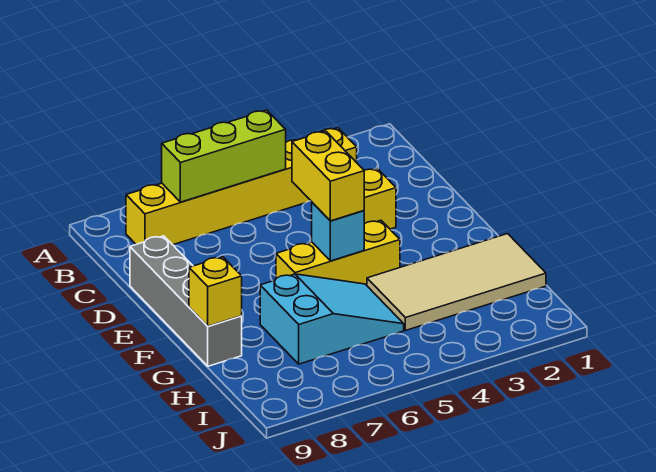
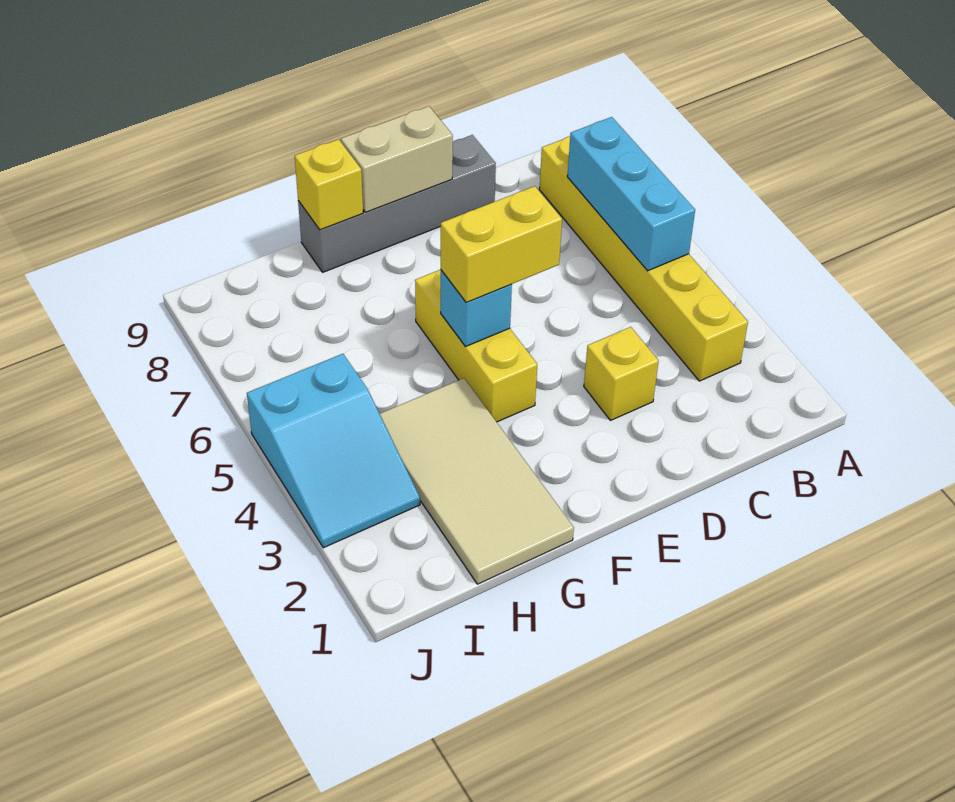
lime brick B5:B7 level 2 -> cyan brick B5:B7 level 2
none -> tan brick E9:F9 level 2
cyan slope G5:H7 level 1 top 7 -> cyan slope I3:J5 level 1 top 5

